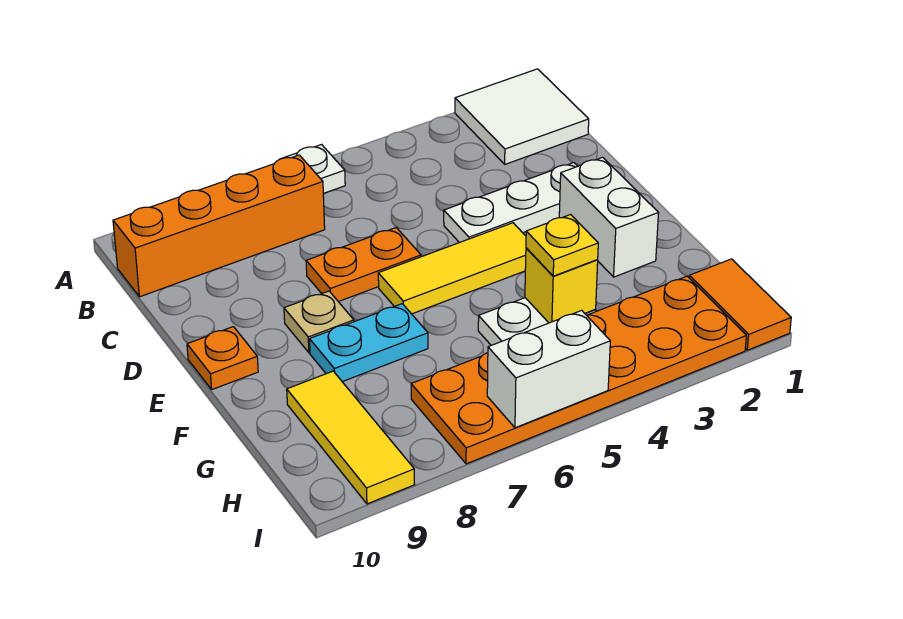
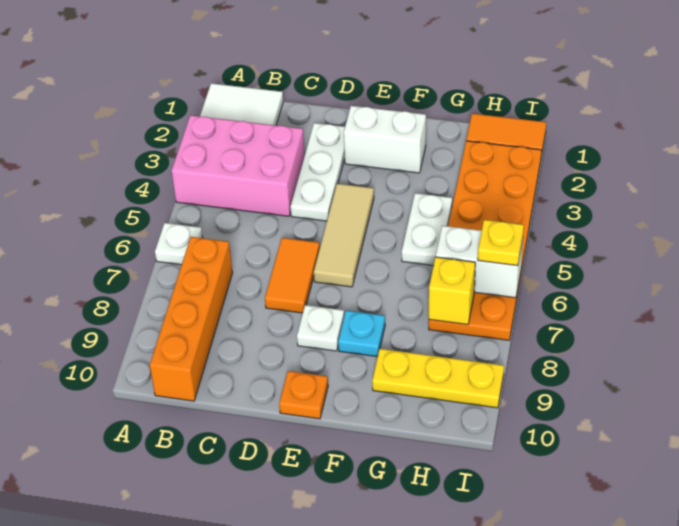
none -> pink brick A3:C4 level 1
orange plate D6:D7 level 1 -> orange tile D6:D7 level 1
yellow tile E4:E6 level 1 -> tan tile E4:E6 level 1
tan plate E8 level 1 -> white plate E8 level 1
cyan plate F7:F8 level 1 -> cyan plate F8 level 1
yellow brick G4 level 2 -> yellow brick H7 level 2
yellow plate G4 level 3 -> yellow plate I6 level 3
yellow tile G9:I9 level 1 -> yellow plate G9:I9 level 1
white brick I5:I6 level 2 -> white brick H6:I6 level 2

